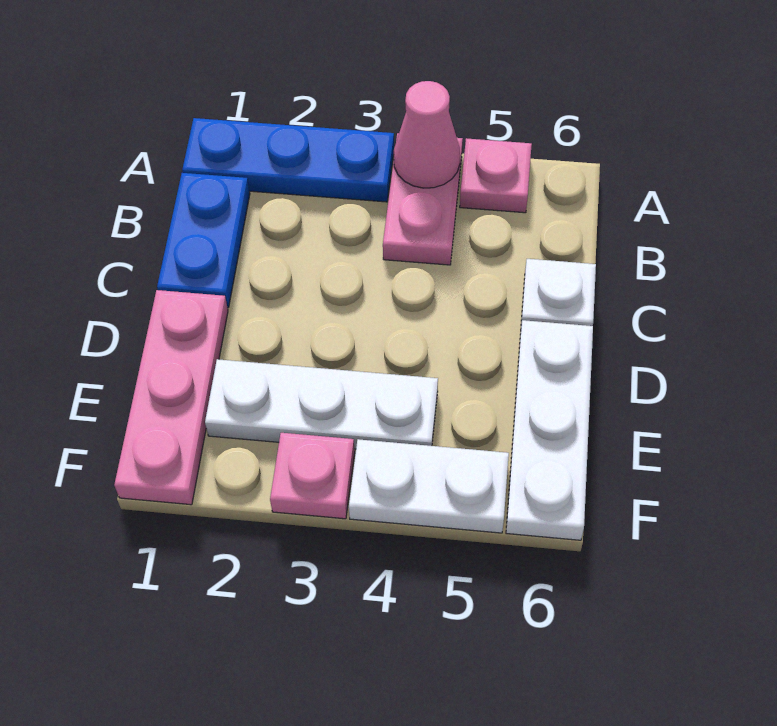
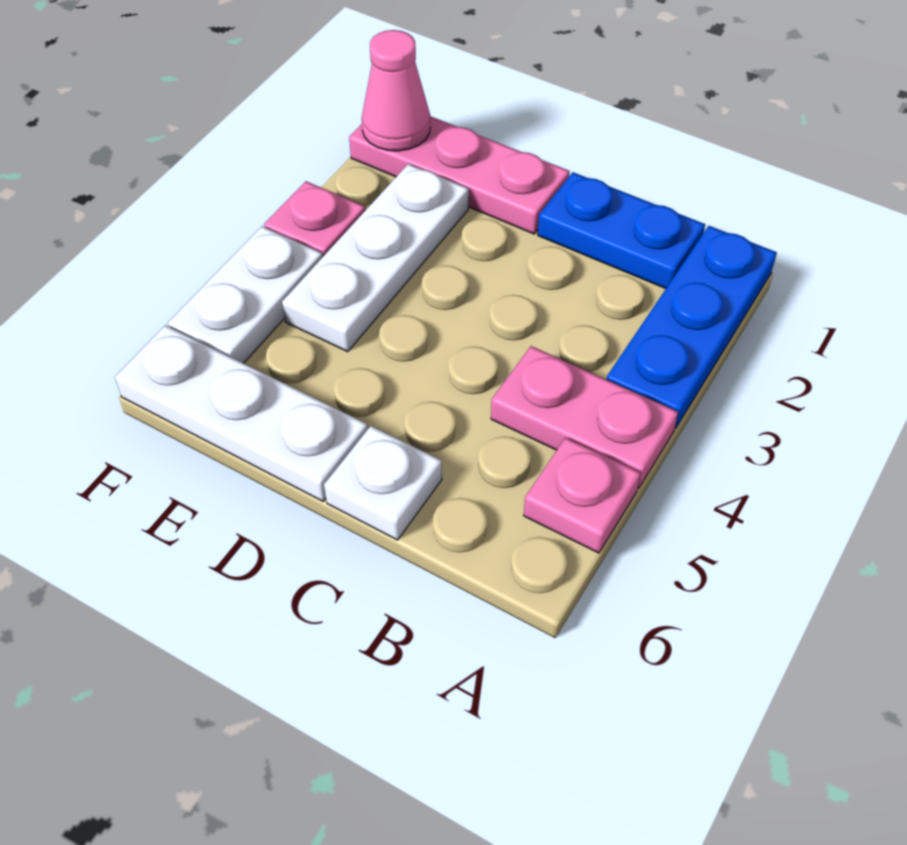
pink cone A4 level 2 -> pink cone F1 level 2

